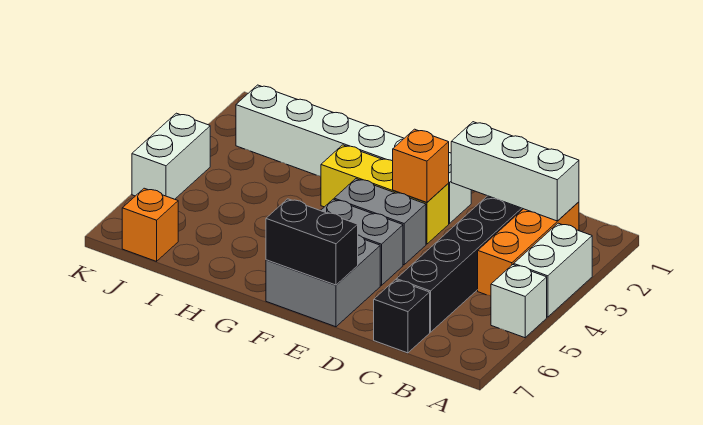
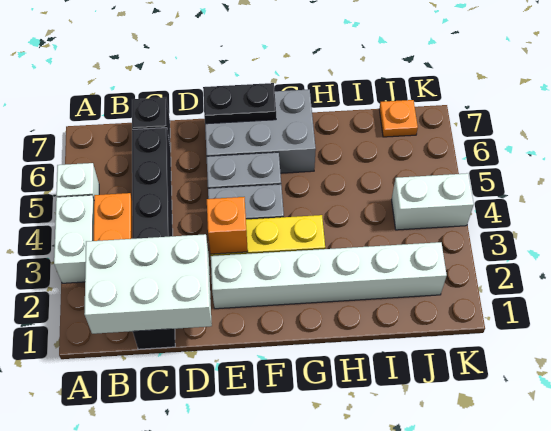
white brick B2:D2 level 2 -> white brick B1:D2 level 2
grey brick E6:F7 level 1 -> grey brick E6:G7 level 1
black brick E7:F7 level 2 -> black plate E7:F7 level 2
orange brick J7 level 1 -> orange plate J7 level 1
white brick K4:K5 level 1 -> white brick J4:K4 level 1

